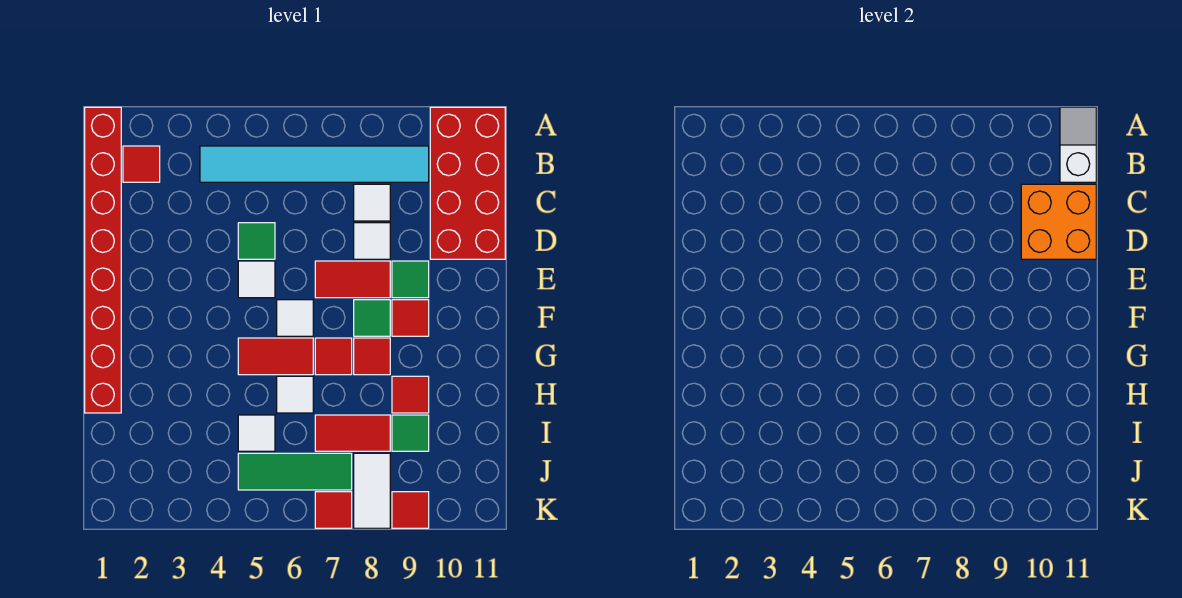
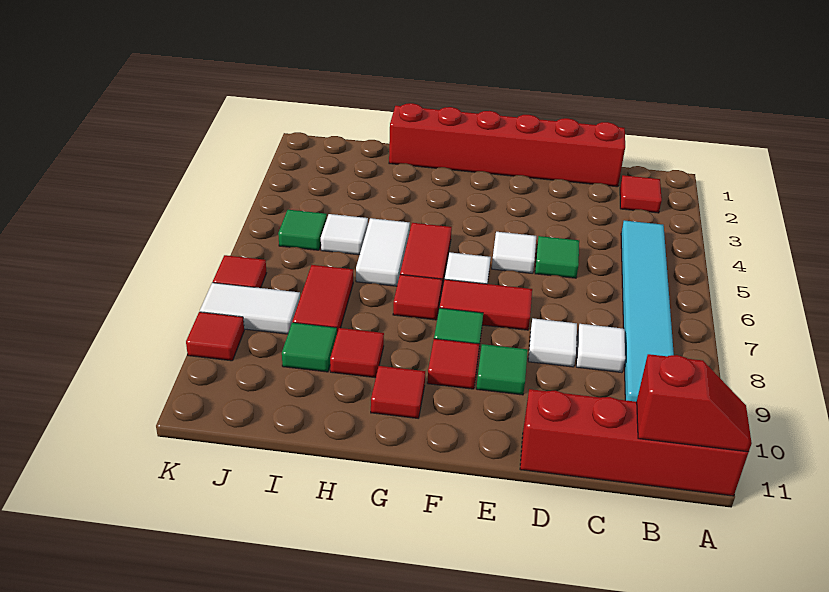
red brick A1:H1 level 1 -> red brick C1:H1 level 1
red brick A10:D11 level 1 -> red brick A11:D11 level 1
white slope A11:B11 level 2 top B -> red slope A11:B11 level 2 top B
orange brick C10:D11 level 2 -> none
red tile E7:E8 level 1 -> red tile E7:F7 level 1
red tile G8 level 1 -> red tile G10 level 1
white tile H6 level 1 -> white tile H5:H6 level 1
green tile J5:J7 level 1 -> green tile J5 level 1

